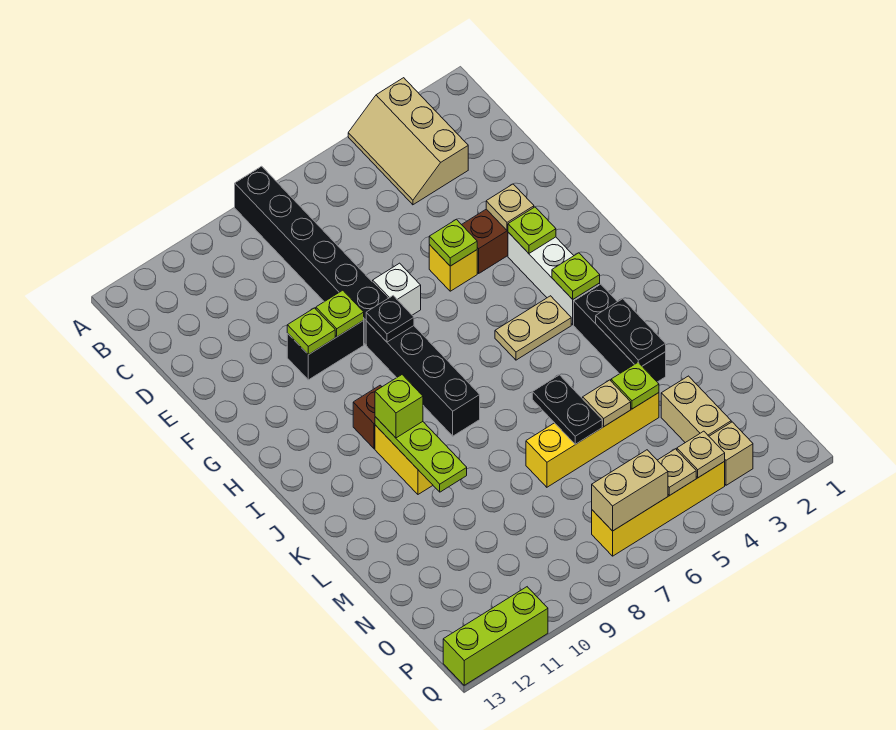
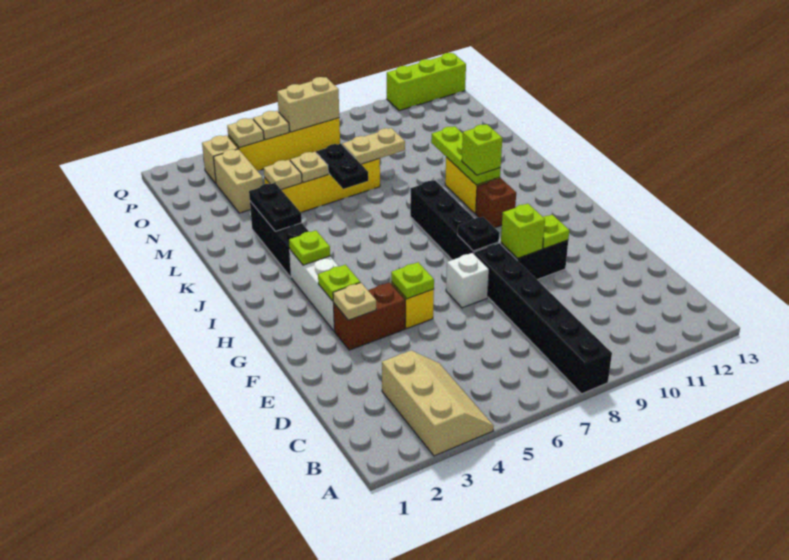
lime plate F9 level 2 -> lime brick F9 level 2
tan plate I4:I5 level 1 -> tan plate M7:M8 level 2
lime plate M4 level 2 -> tan plate M4 level 2

